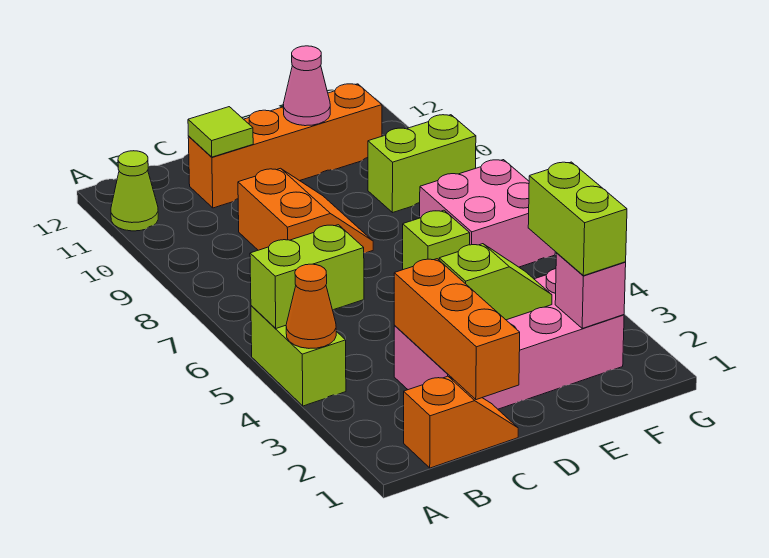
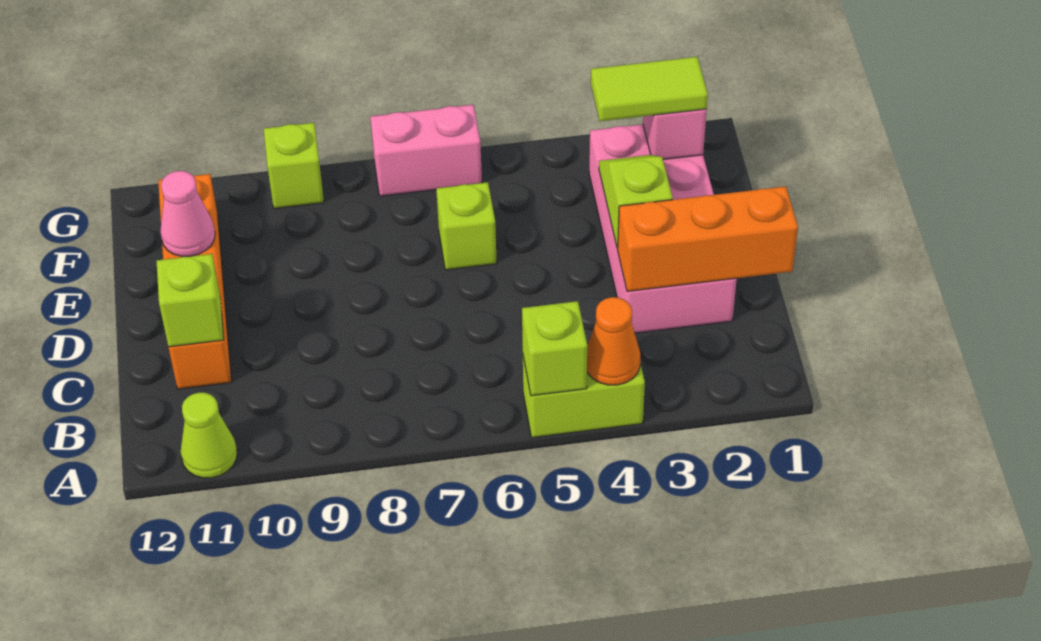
lime brick A5:B5 level 2 -> lime brick A5 level 2
orange slope B1:C1 level 1 top B -> none
orange slope C8:D9 level 1 top C -> none
lime tile C11 level 2 -> lime brick C11 level 2
lime brick F2:F3 level 3 -> lime tile F2:F3 level 3
pink brick F6:G7 level 1 -> pink brick G6:G7 level 1
lime brick F9:G9 level 1 -> lime brick G9 level 1

